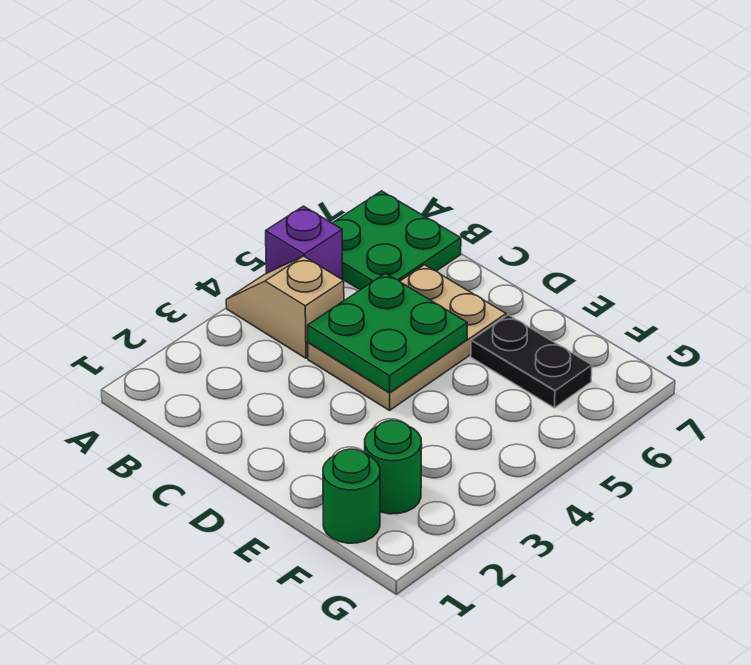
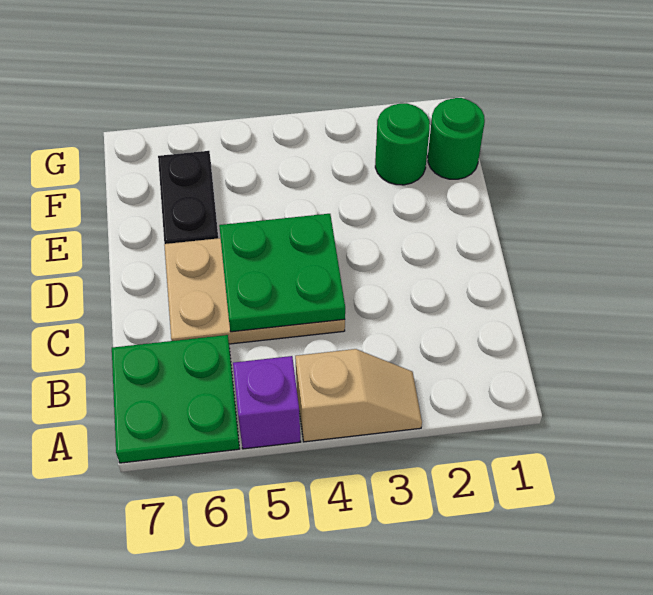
tan slope A4:B4 level 1 top B -> tan slope A3:A4 level 1 top 4

